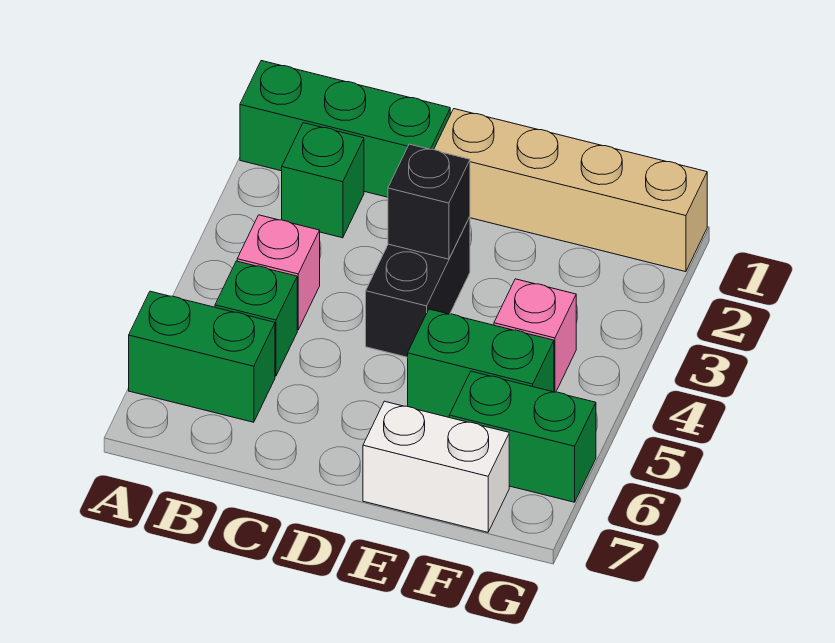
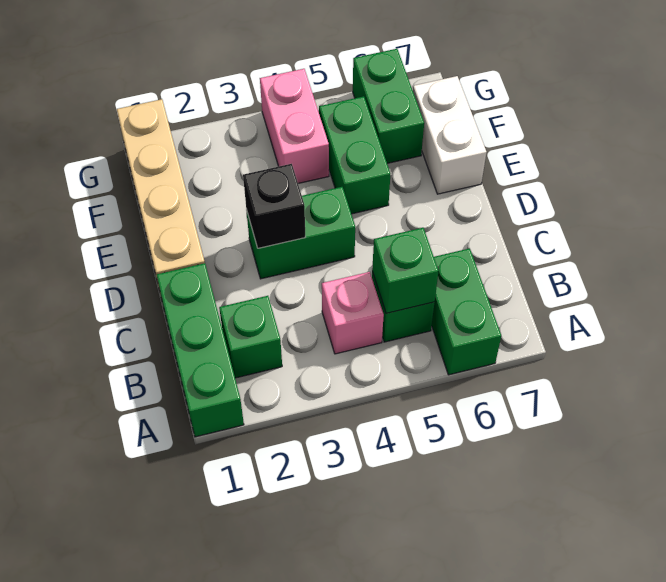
none -> green brick B5 level 2
black brick D3:D4 level 1 -> green brick D3:D4 level 1
pink brick F4 level 1 -> pink brick F4:G4 level 1

